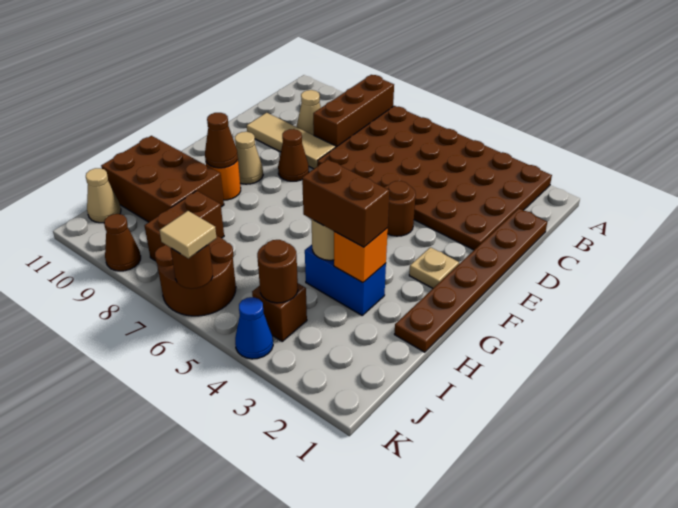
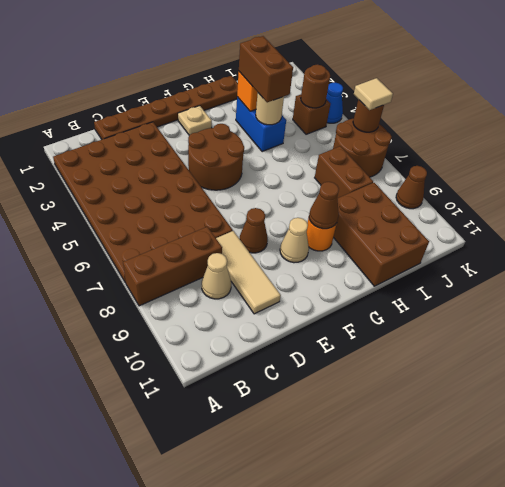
brown round brick E4 level 1 -> brown round brick E4:F5 level 1
brown brick I8:J8 level 1 -> brown brick I7:I8 level 1
tan cone J11 level 1 -> none

